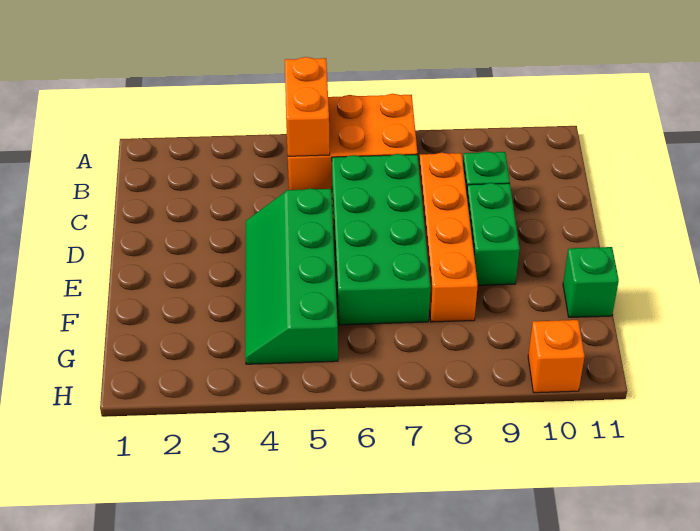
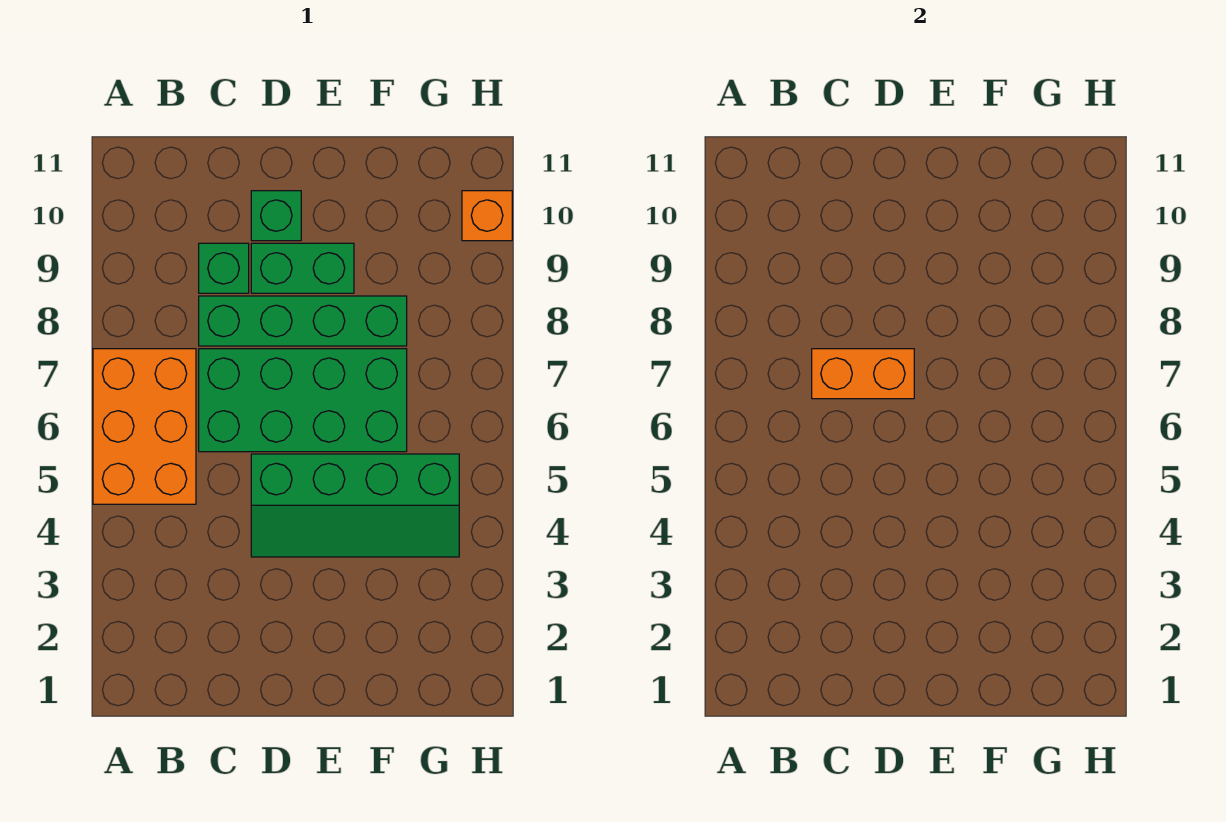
orange brick A5:B5 level 2 -> orange brick C7:D7 level 2
orange brick C8:F8 level 1 -> green brick C8:F8 level 1
green brick F11 level 1 -> green brick D10 level 1

